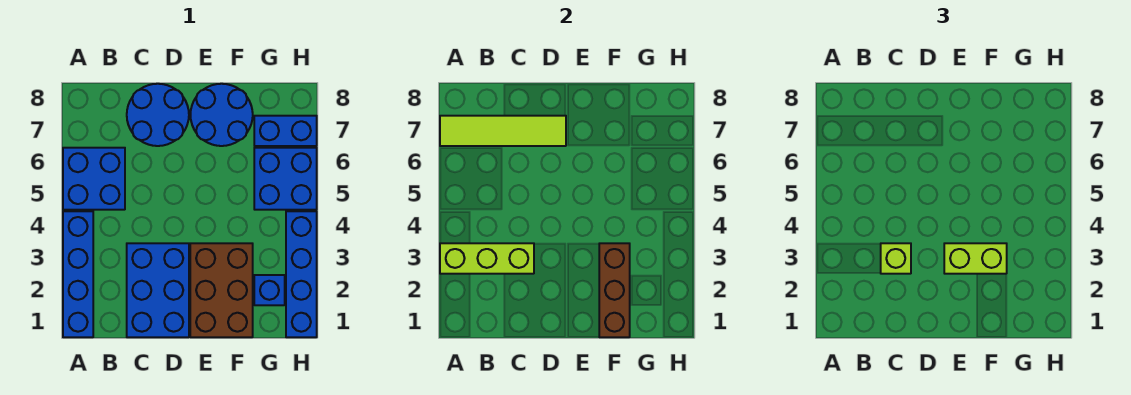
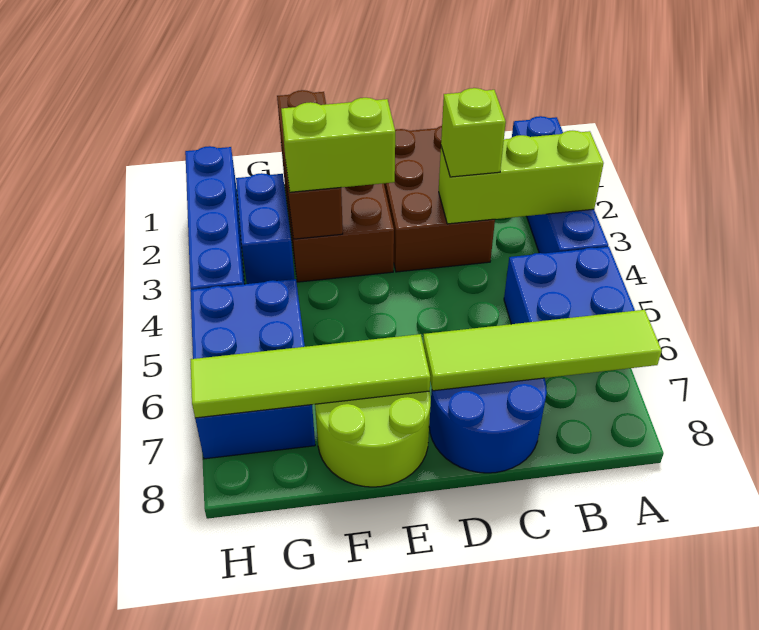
blue brick C1:D3 level 1 -> brown brick C1:D3 level 1
blue round brick E7:F8 level 1 -> lime round brick E7:F8 level 1
none -> lime tile E7:H7 level 2
blue brick G2 level 1 -> blue brick G2:G3 level 1

